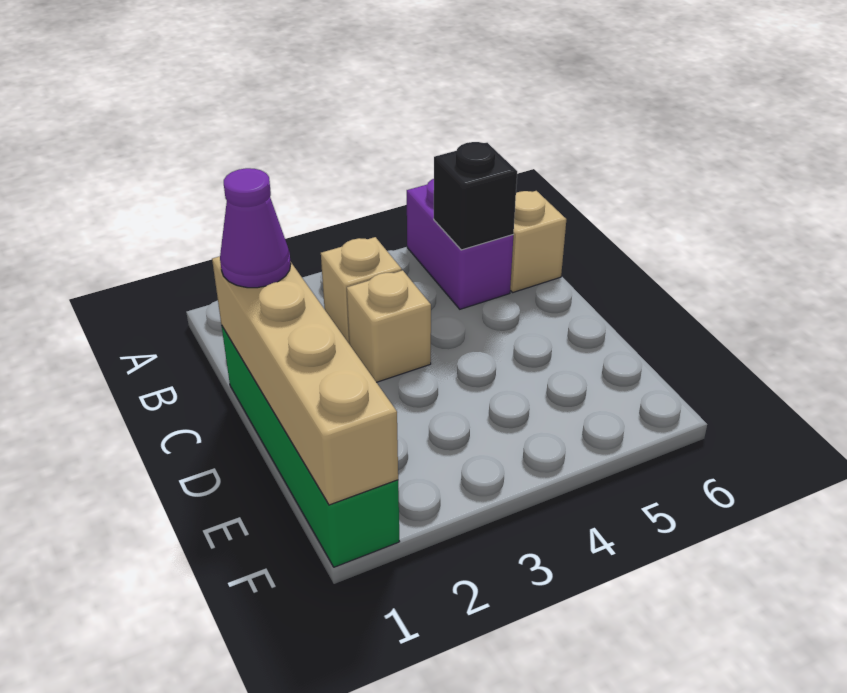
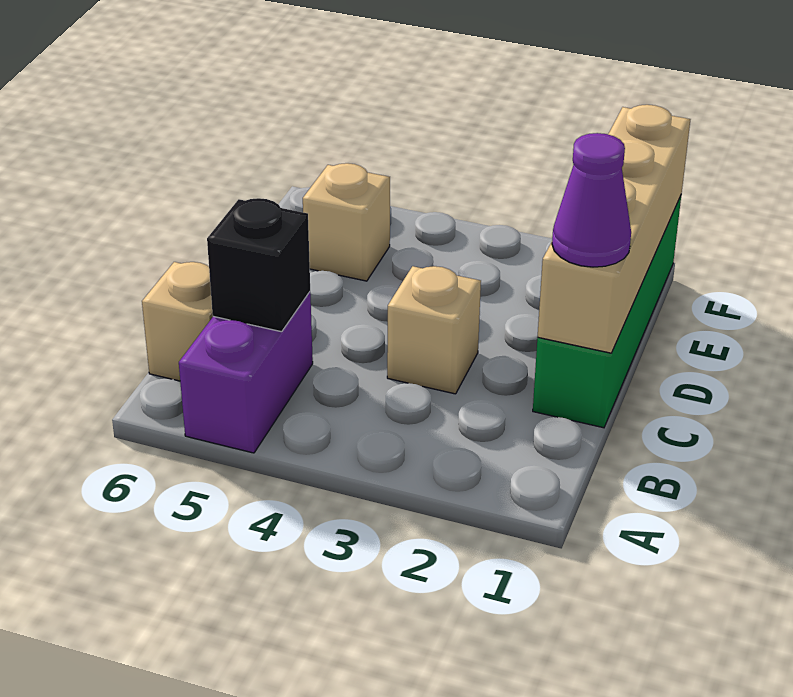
tan brick B3 level 1 -> tan brick E5 level 1

